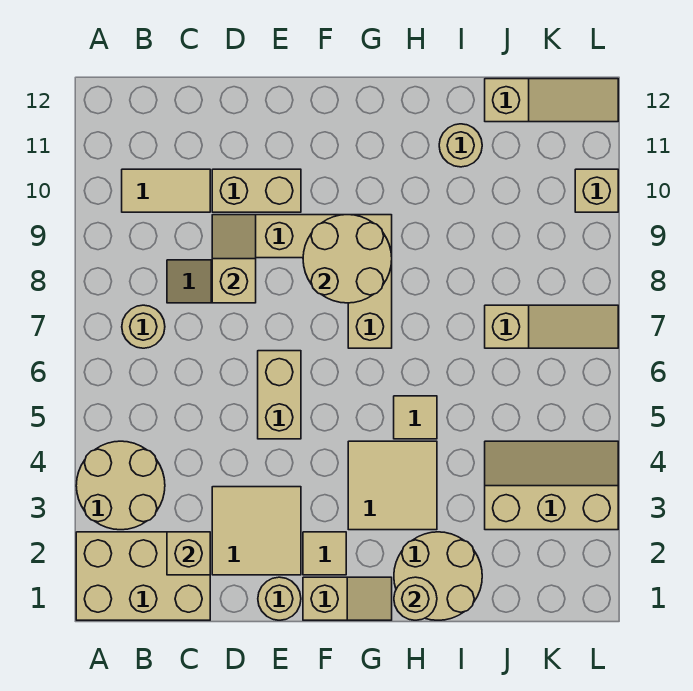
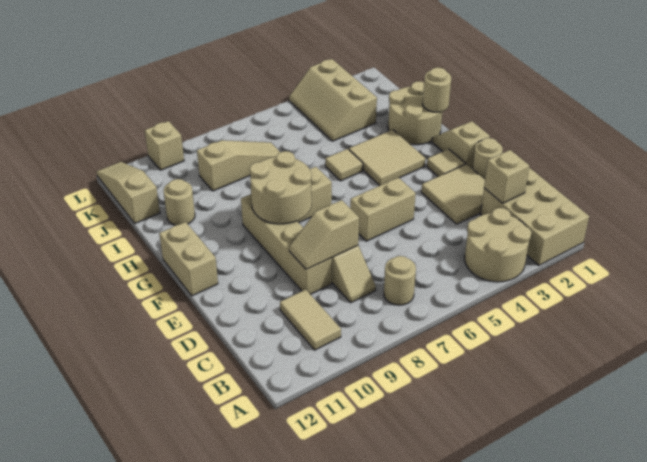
tan brick D10:E10 level 1 -> tan brick F12:G12 level 1
tan slope J7:L7 level 1 top J -> tan slope J7:J9 level 1 top 9

